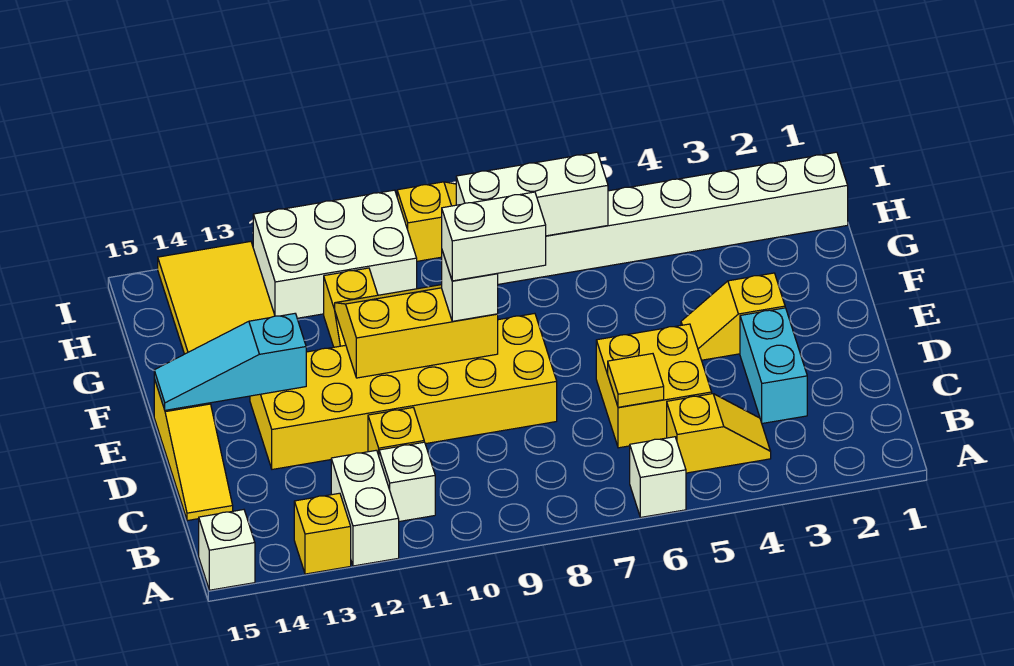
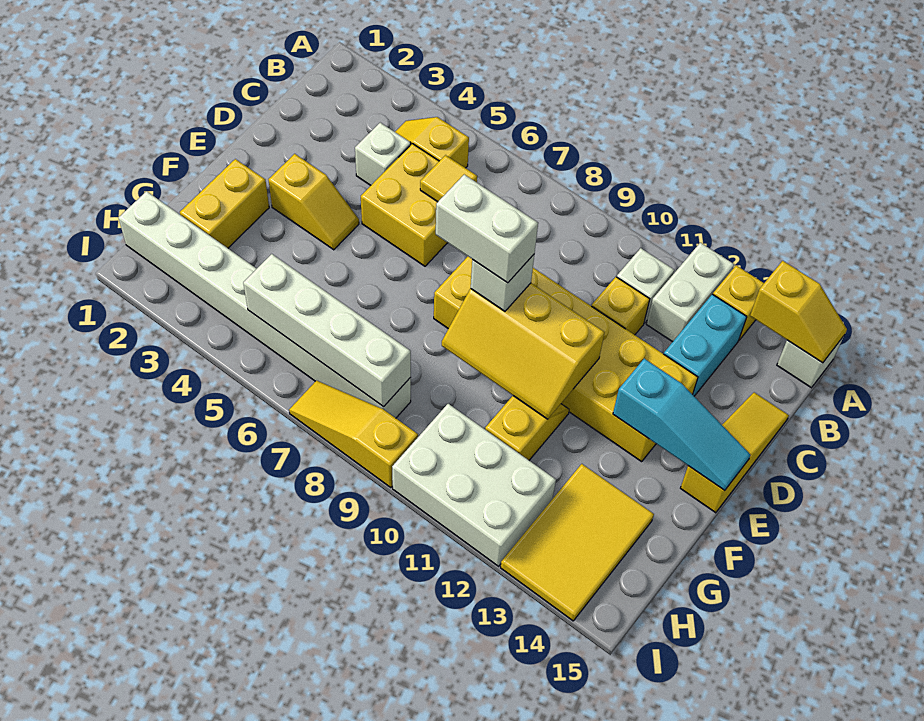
white brick A6 level 1 -> white brick C4 level 1
none -> yellow slope A14:A15 level 2 top 14
cyan brick C3:D3 level 1 -> cyan brick B13:C13 level 1
none -> yellow brick F2:G2 level 1
white brick H6:H8 level 2 -> white brick H5:H8 level 2

